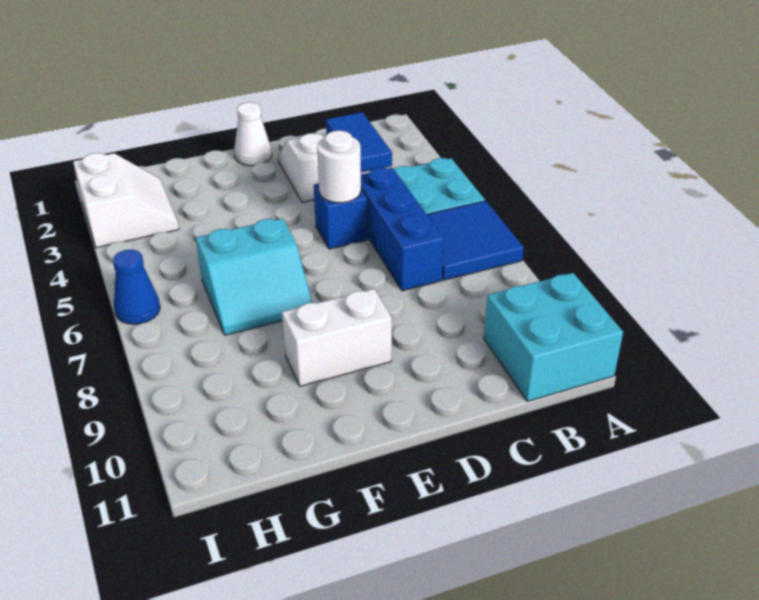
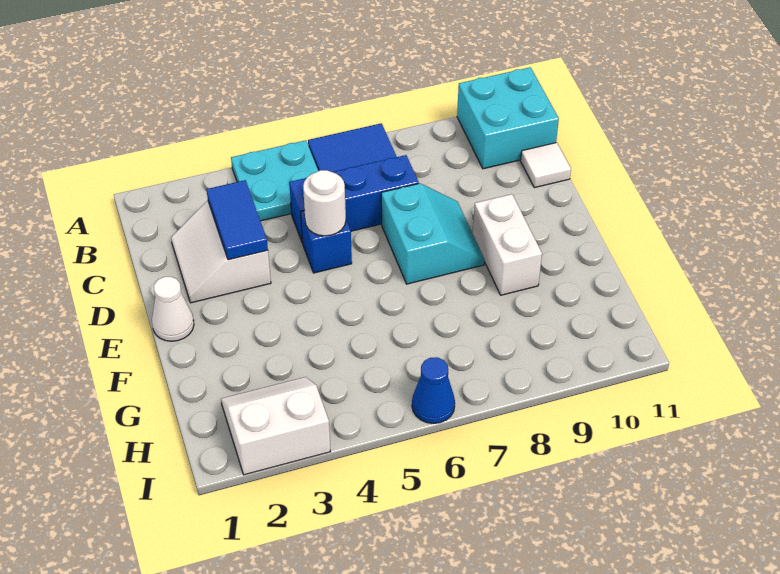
blue tile C3:C4 level 2 -> blue tile C3:D3 level 2
none -> white tile C11 level 1
cyan slope F6:G7 level 1 top 6 -> cyan slope D7:E8 level 1 top 7

